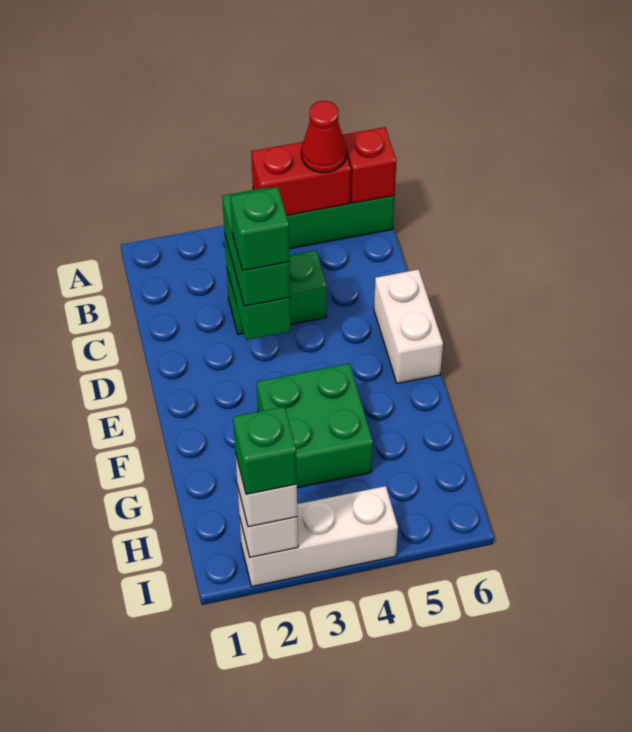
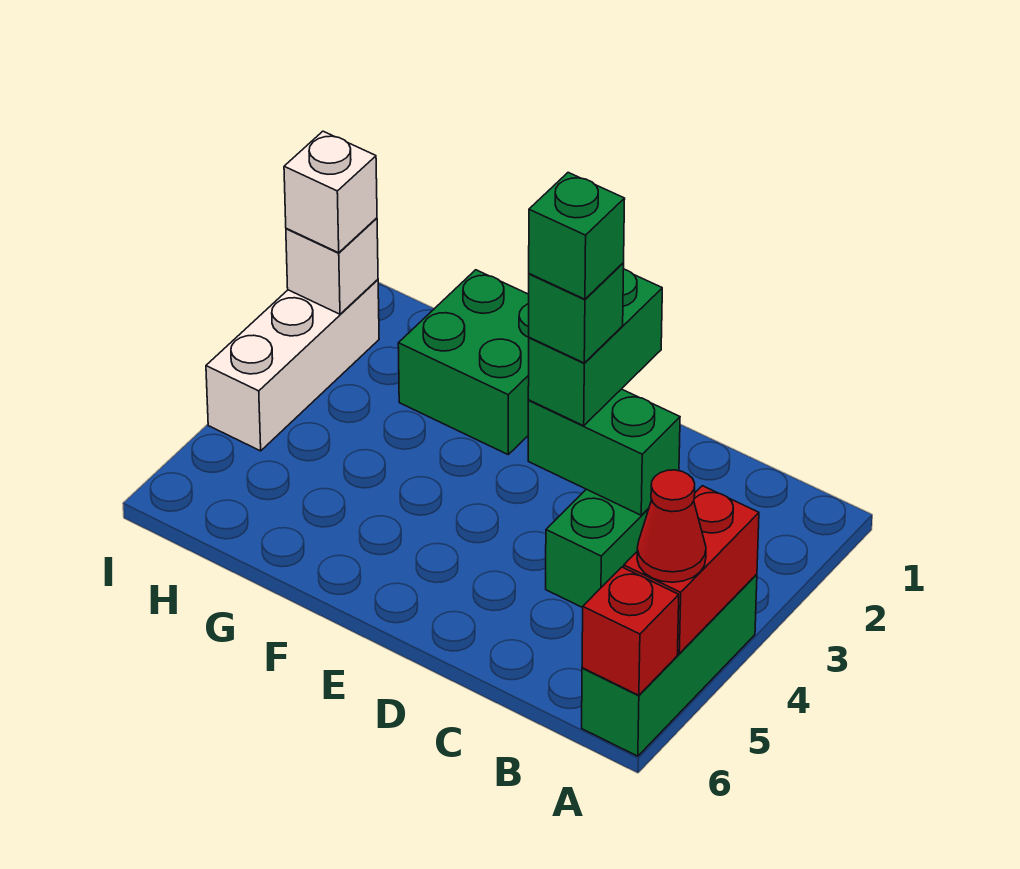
green brick C3:D3 level 3 -> green brick D2:D3 level 3
white brick D6:E6 level 1 -> none
green brick F3:G4 level 1 -> green brick F1:G2 level 1
green brick I2 level 4 -> green brick D3 level 5

